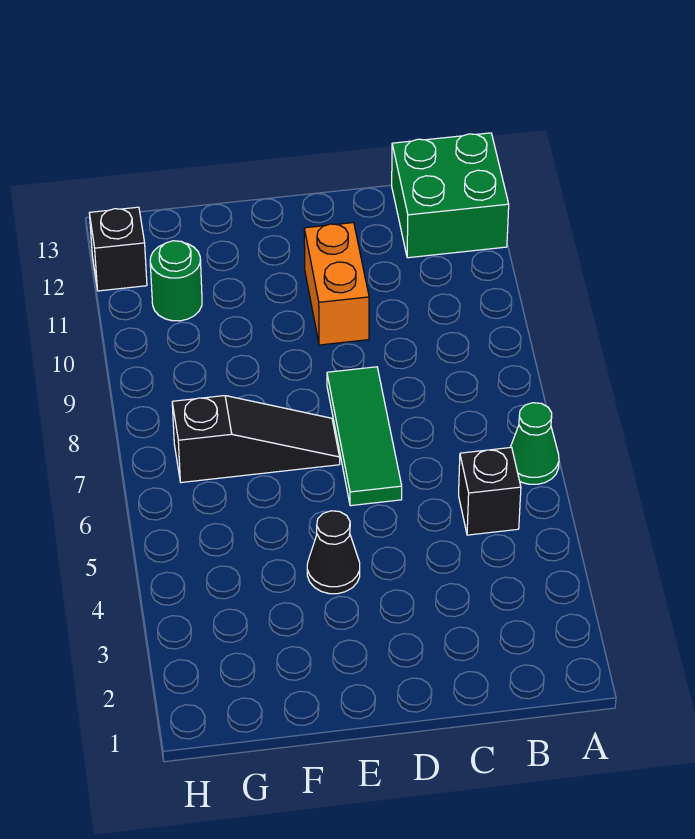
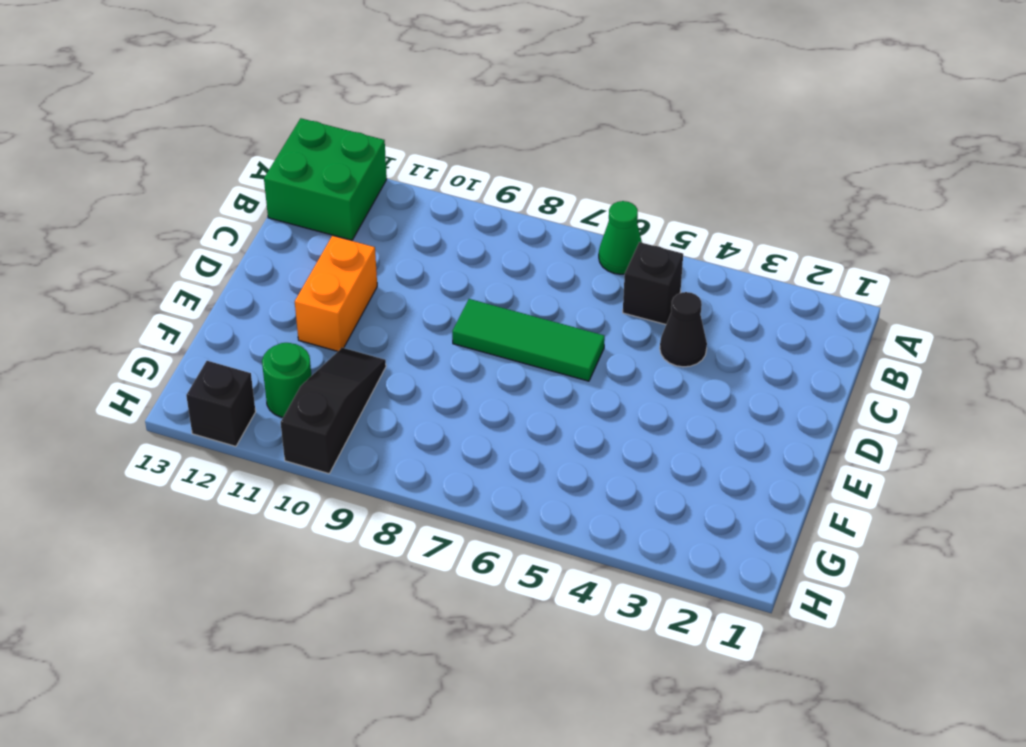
orange brick D10:D11 level 1 -> orange brick D11:E11 level 1
black cone E4 level 1 -> black cone C4 level 1
black slope E7:G7 level 1 top G -> black slope F10:H10 level 1 top H

